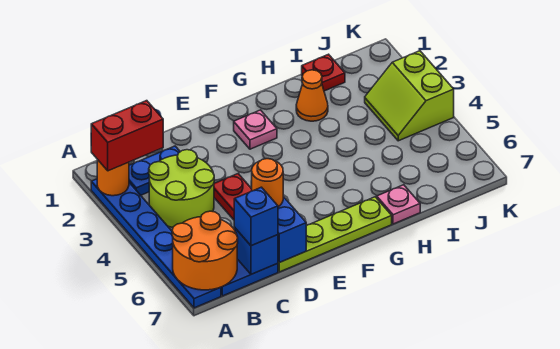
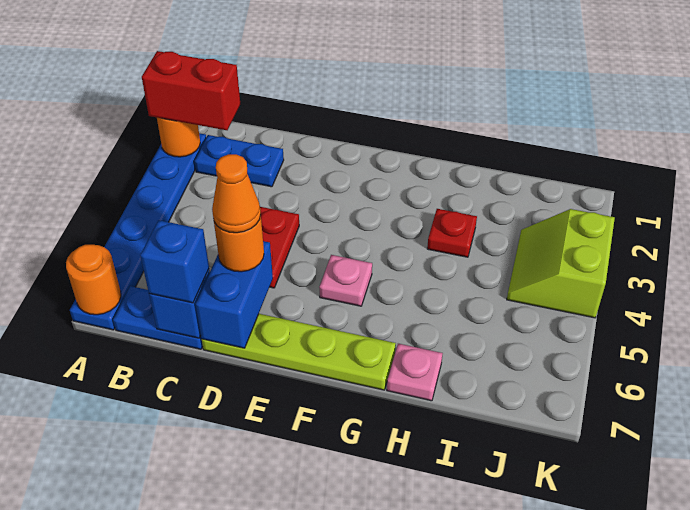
orange round brick A6:B7 level 2 -> orange round brick A7 level 2
lime round brick B3:C4 level 1 -> none
pink plate F2 level 1 -> pink plate F5 level 1
orange cone H2 level 1 -> orange cone D6 level 4
red plate I1 level 1 -> red plate H3 level 1

